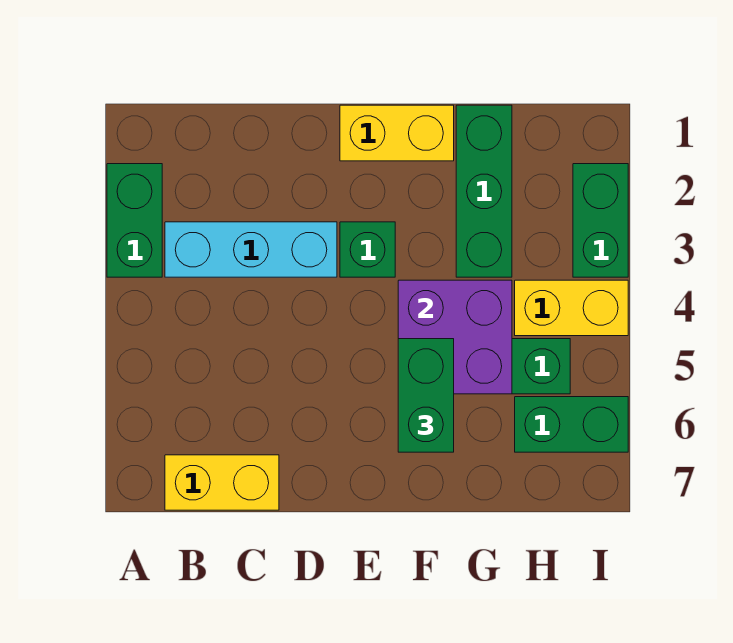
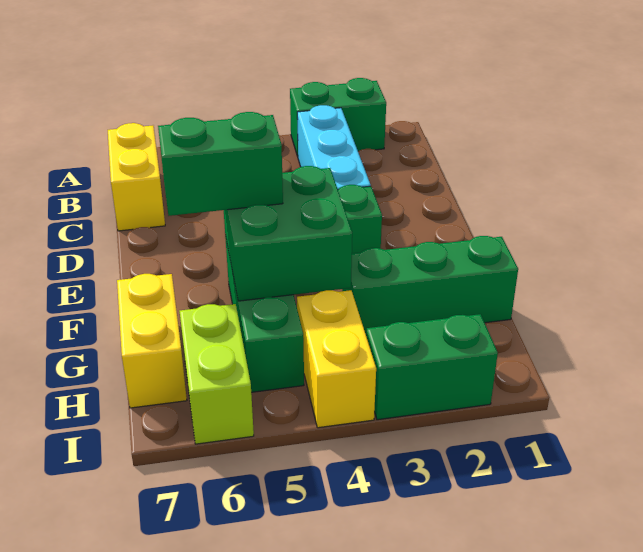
yellow brick E1:F1 level 1 -> yellow brick G7:H7 level 1
purple brick F4:G5 level 2 -> green brick F4:G5 level 2
green brick H6:I6 level 1 -> lime brick H6:I6 level 1

